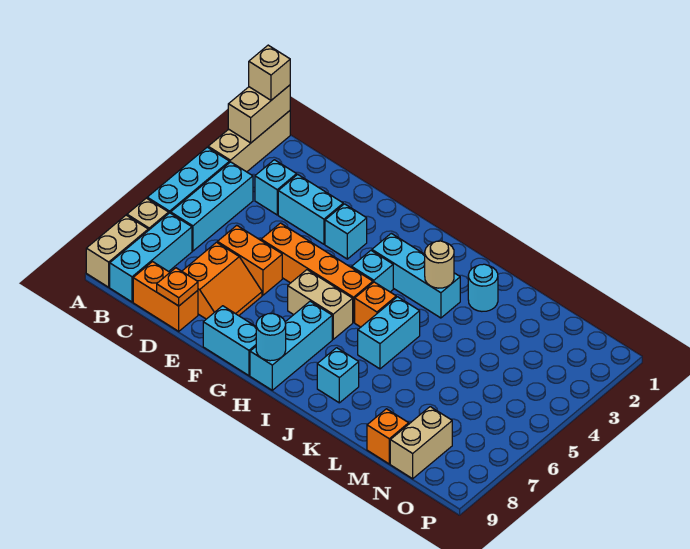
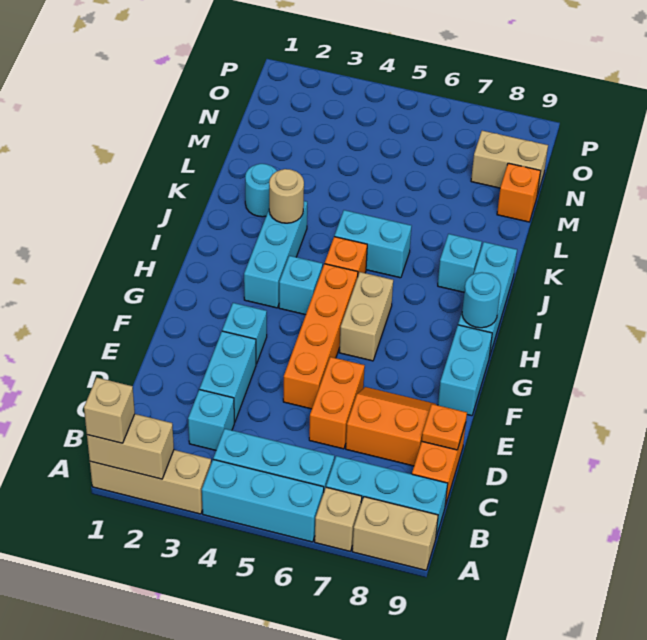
cyan brick H7:H9 level 1 -> cyan brick H9:J9 level 1

